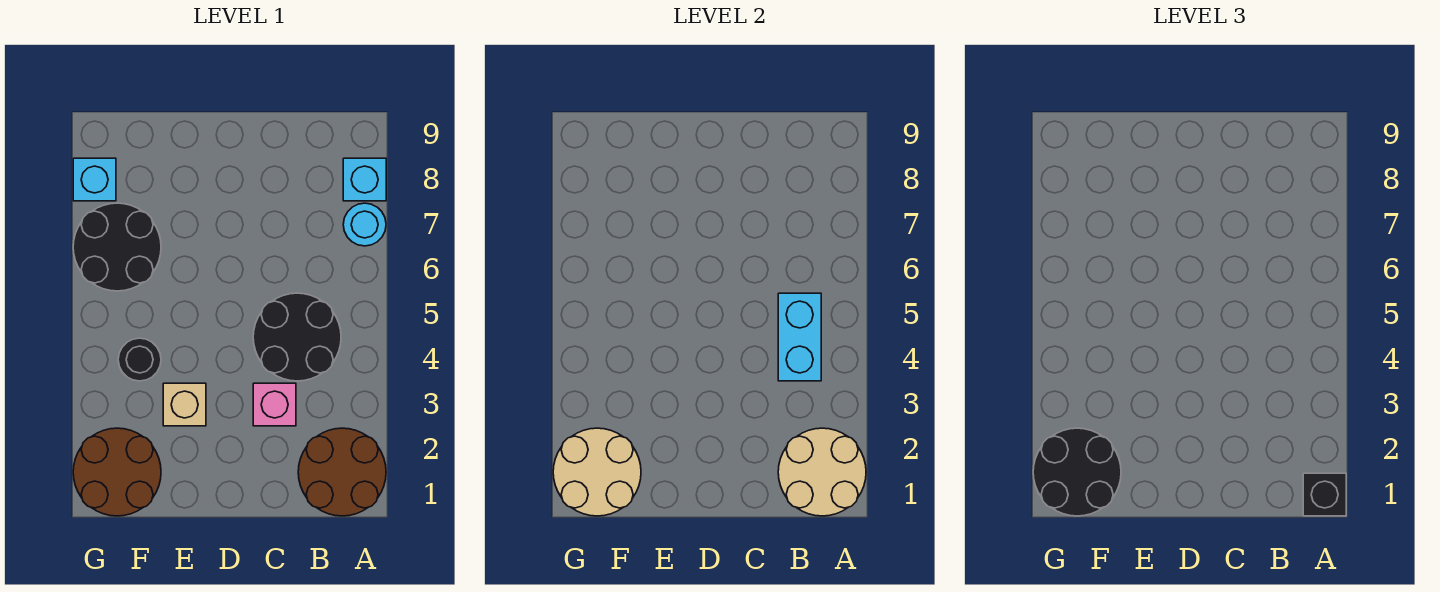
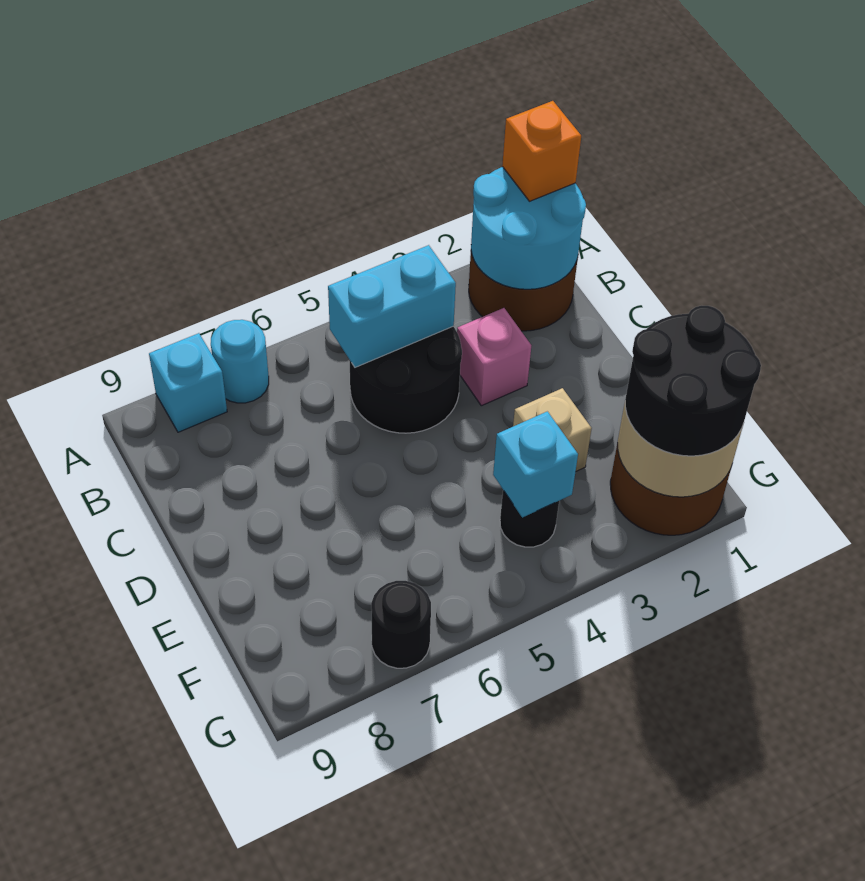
tan round brick A1:B2 level 2 -> cyan round brick A1:B2 level 2
black brick A1 level 3 -> orange brick A1 level 3
black round brick F6:G7 level 1 -> black round brick G7 level 1
cyan brick G8 level 1 -> cyan brick F4 level 2

